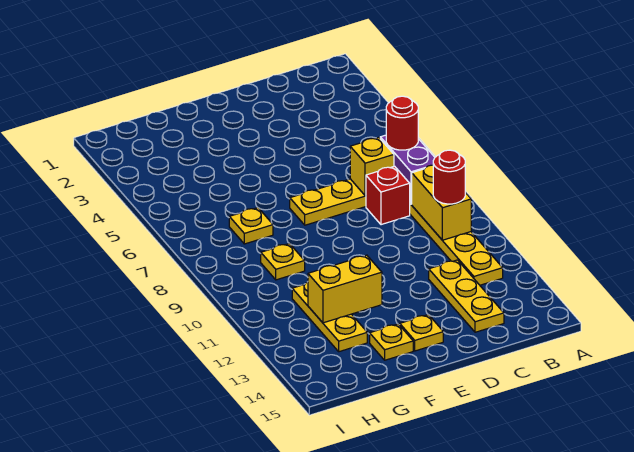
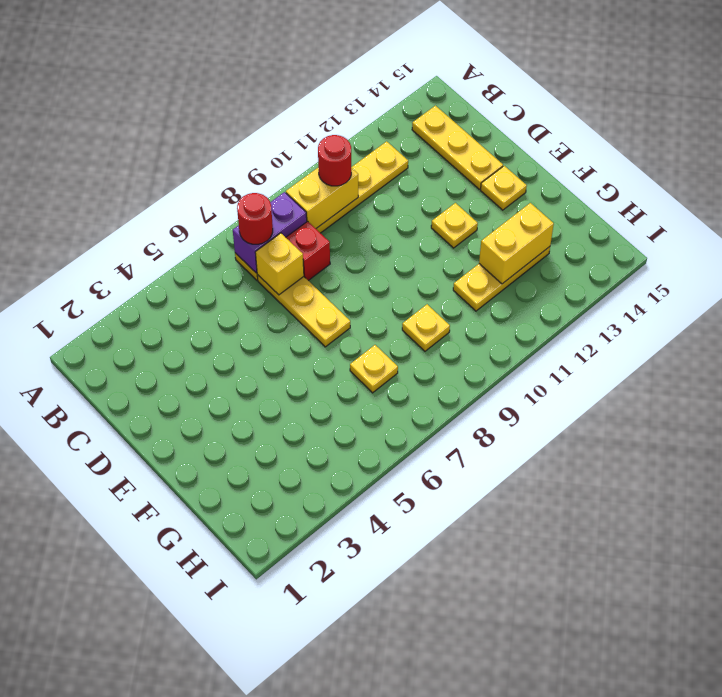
yellow plate C12:C14 level 1 -> yellow plate B14:D14 level 1
yellow brick F12:G12 level 2 -> yellow brick G12:G13 level 2
yellow plate F14 level 1 -> yellow plate E12 level 1

